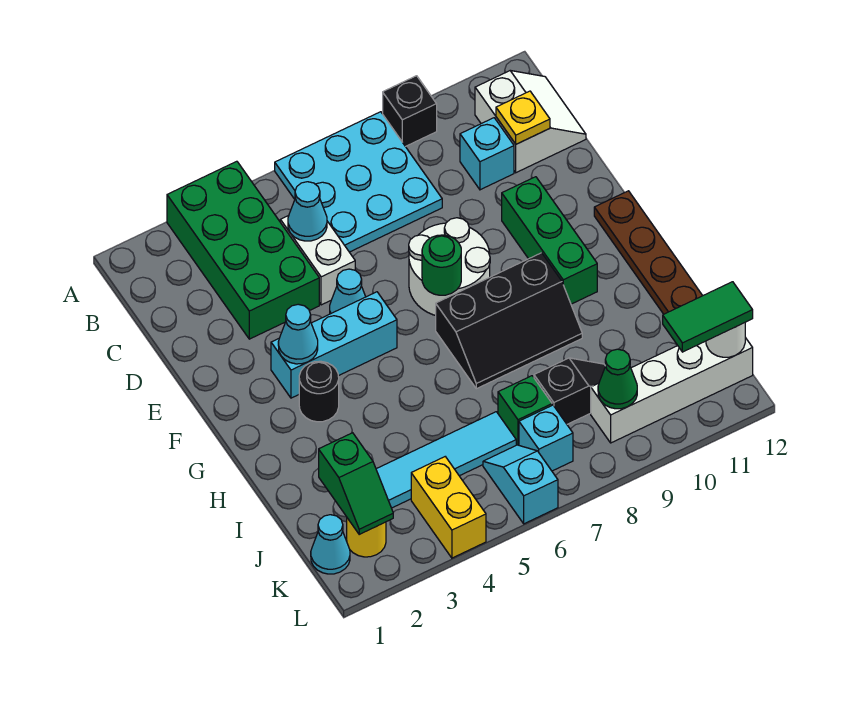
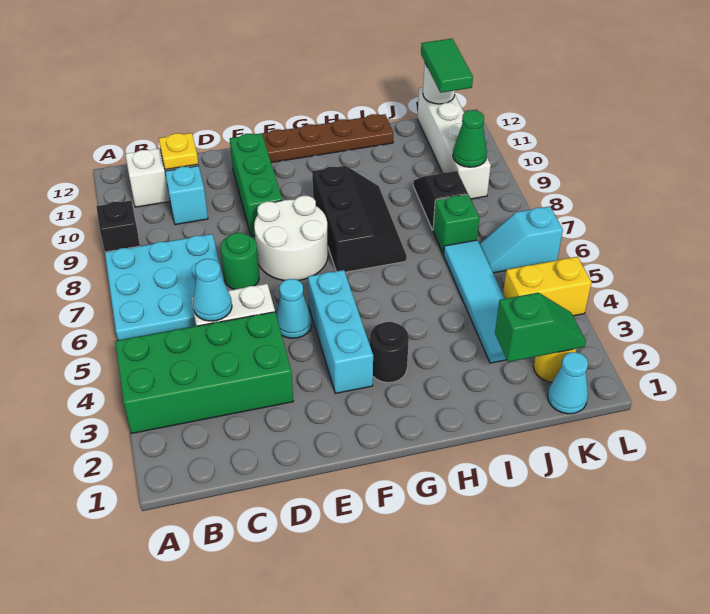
green brick E10:G10 level 1 -> green brick E9:E11 level 1
cyan cone F3 level 2 -> none
green round brick F7 level 2 -> green round brick D7 level 1
cyan brick K7 level 1 -> none

